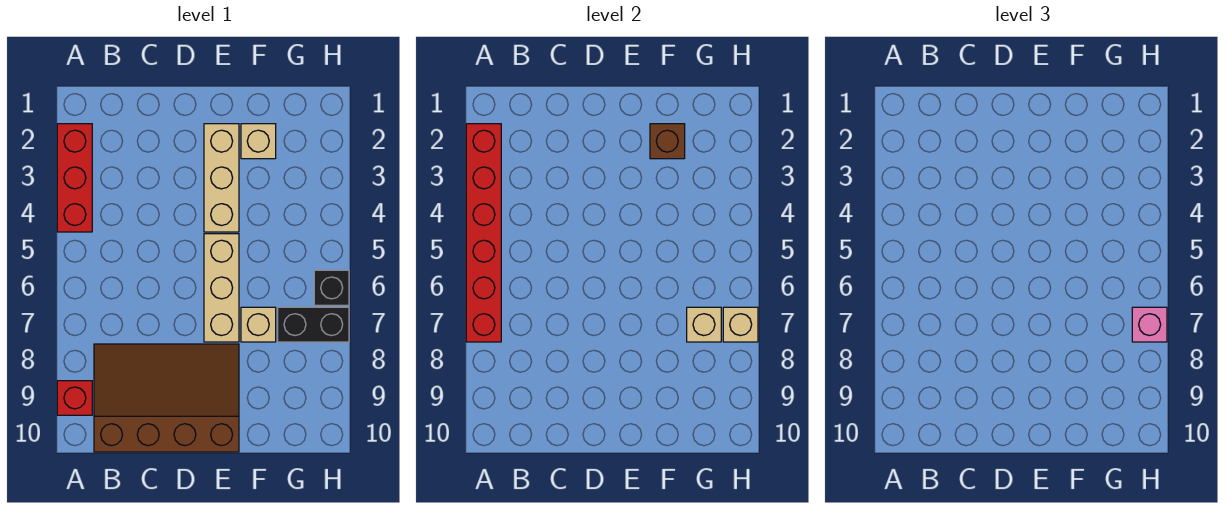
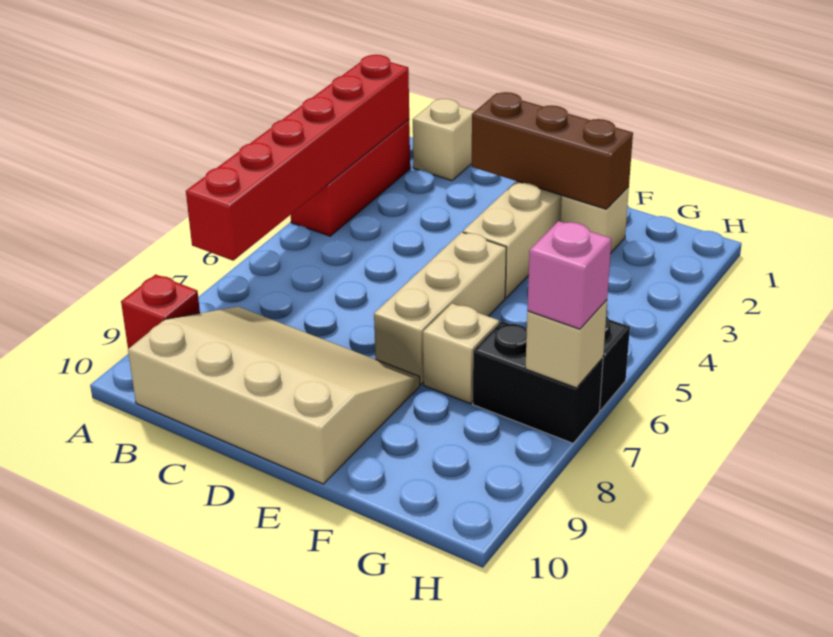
brown slope B8:E10 level 1 top 10 -> tan slope B8:E10 level 1 top 10
brown brick F2 level 2 -> brown brick D2:F2 level 2
tan brick G7 level 2 -> tan brick B1 level 1

